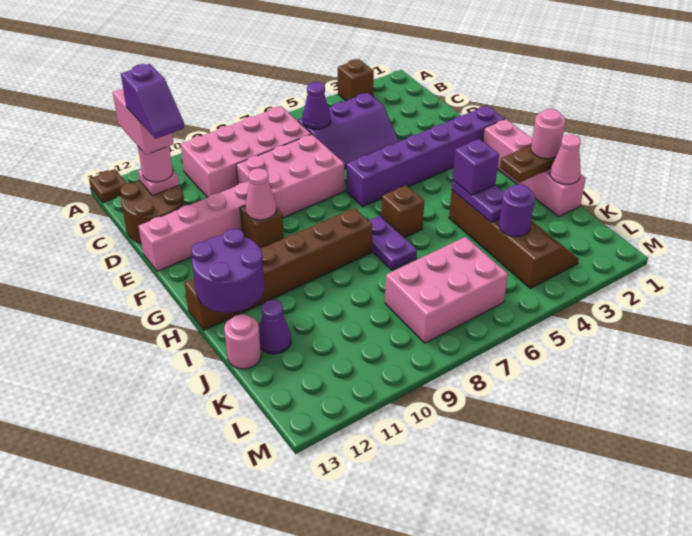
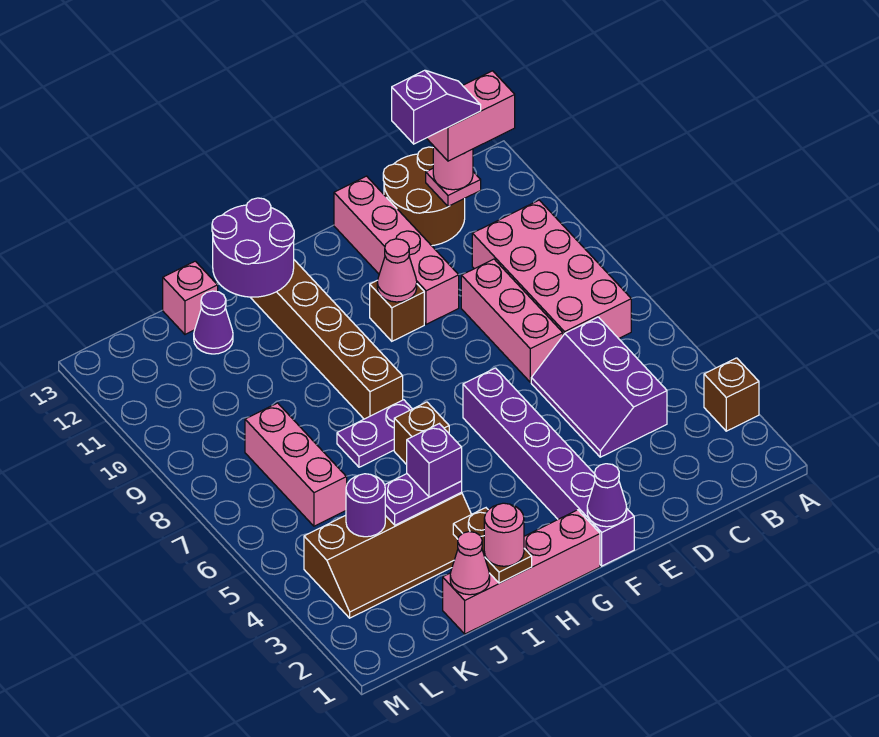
brown plate A13 level 1 -> none
purple cone C6 level 2 -> purple cone F1 level 2
purple slope C12:D12 level 5 top C -> purple slope C12:D12 level 5 top D
pink brick D7:E9 level 1 -> pink brick D7:D9 level 1
pink round brick J13 level 1 -> pink brick J13 level 1
pink brick K6:L8 level 1 -> pink brick K6:K8 level 1

